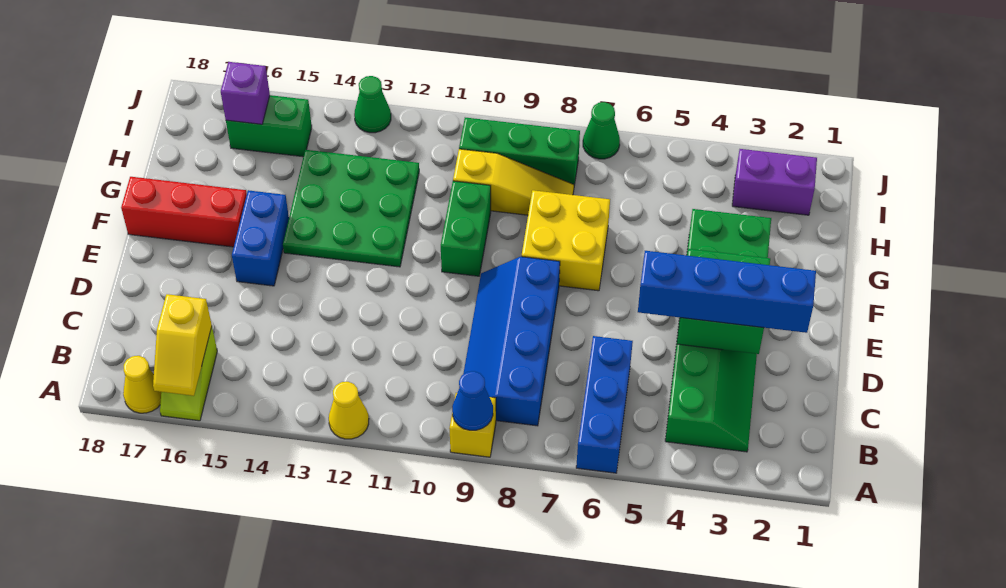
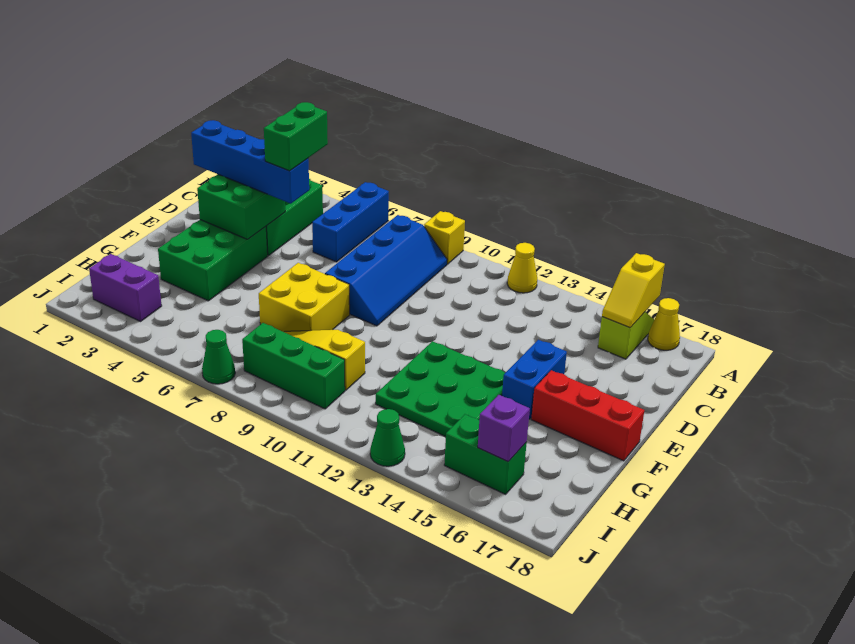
blue cone A9 level 2 -> none
yellow slope A16:B16 level 2 top B -> yellow slope A16:B16 level 2 top A
green brick F10:G10 level 1 -> green brick C5:D5 level 4

